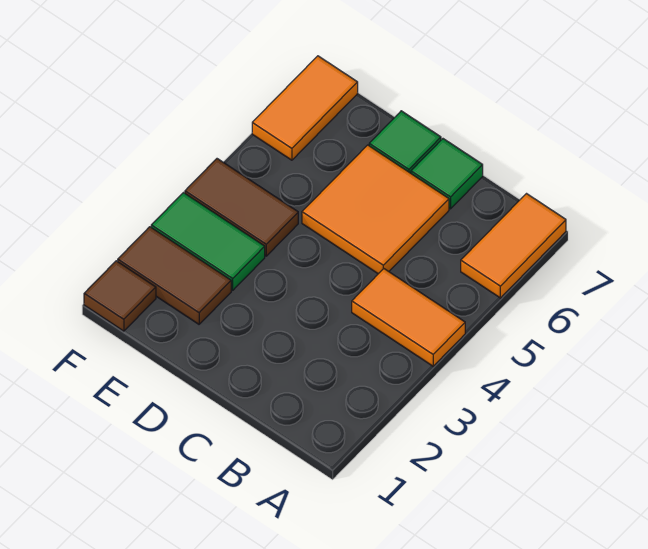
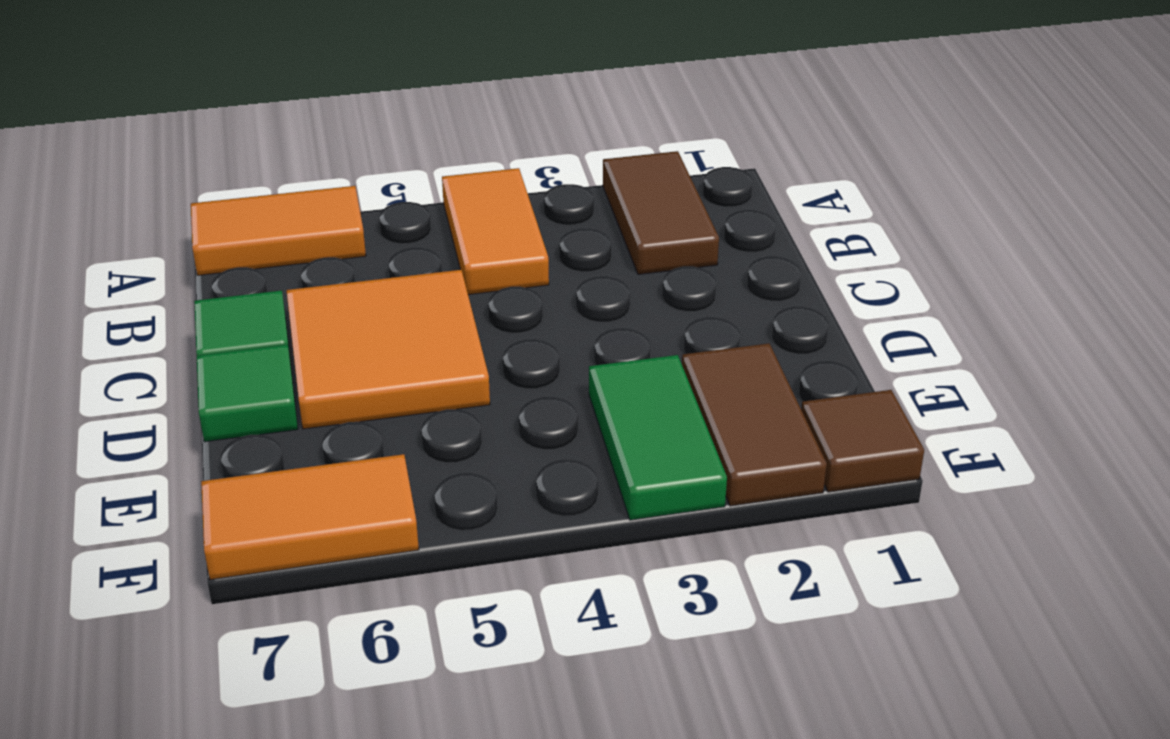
brown tile E4:F4 level 1 -> brown tile A2:B2 level 1

